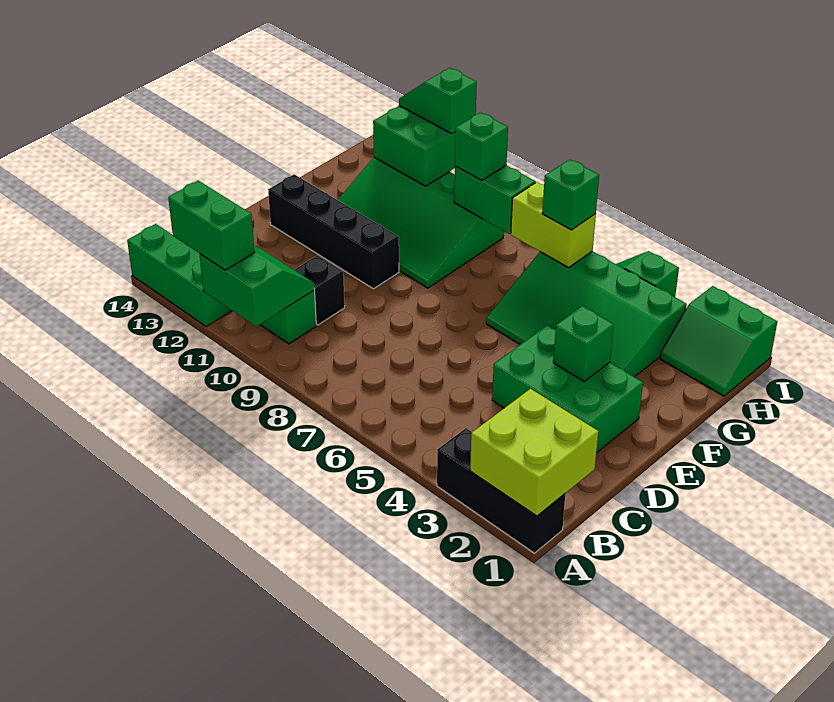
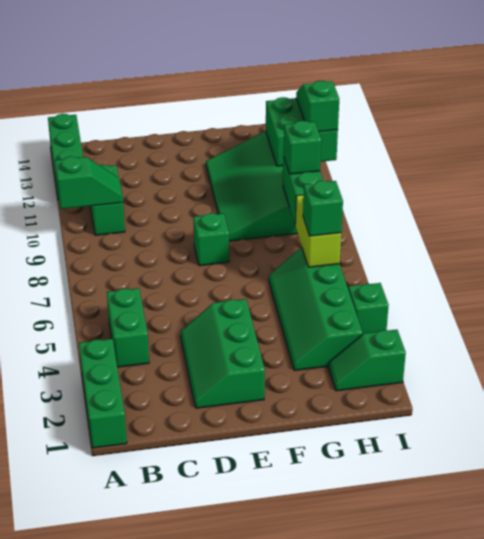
black brick A1:A3 level 1 -> green brick A1:A3 level 1
lime brick A1:B2 level 2 -> none
green slope A10:B11 level 2 top A -> green slope A10:B10 level 2 top A
green brick A11:A12 level 3 -> green brick B4:B5 level 1
black brick C10 level 1 -> none
green brick D2:E4 level 1 -> green slope D2:E4 level 1 top E
green brick E3 level 2 -> green brick E8 level 1
black brick E10:E13 level 1 -> none
green slope F3:H6 level 1 top H -> green slope G3:H6 level 1 top H
green slope H1:I2 level 1 top I -> green slope H2:I2 level 1 top I

